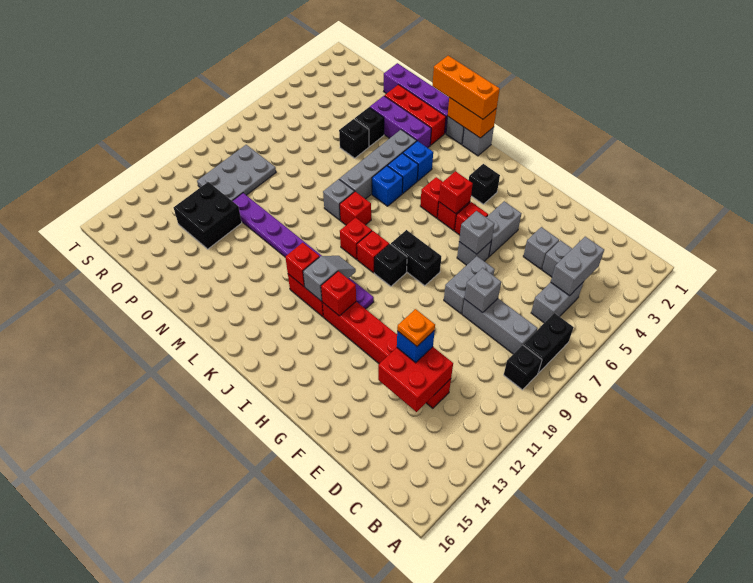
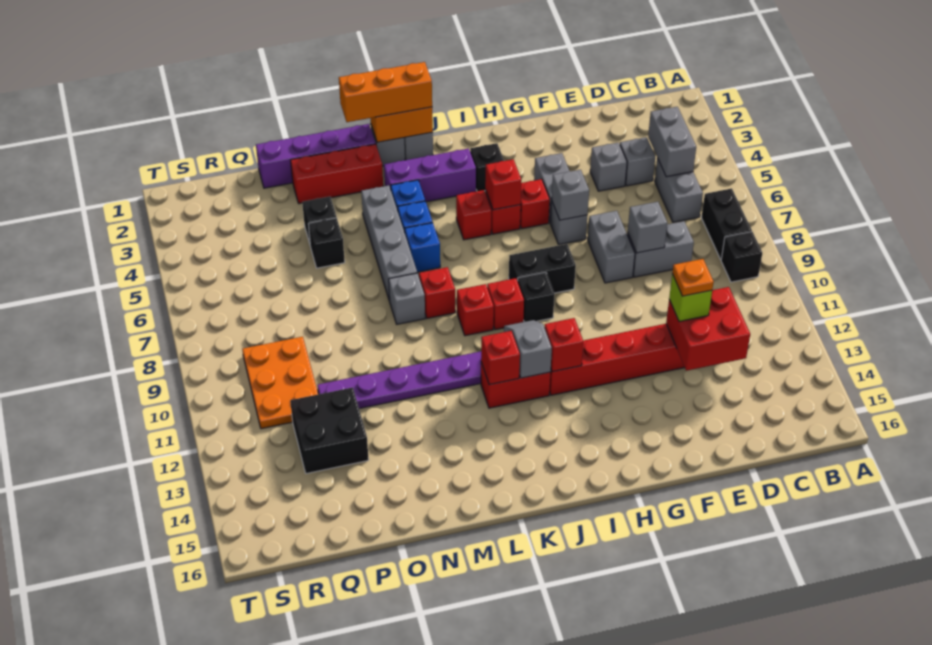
grey brick C8:E8 level 1 -> grey brick D8:E8 level 1
blue brick E12 level 3 -> lime brick E12 level 3
purple brick M3:O3 level 1 -> purple brick J3:L3 level 1
grey plate Q9:R11 level 1 -> orange plate Q9:R11 level 1

